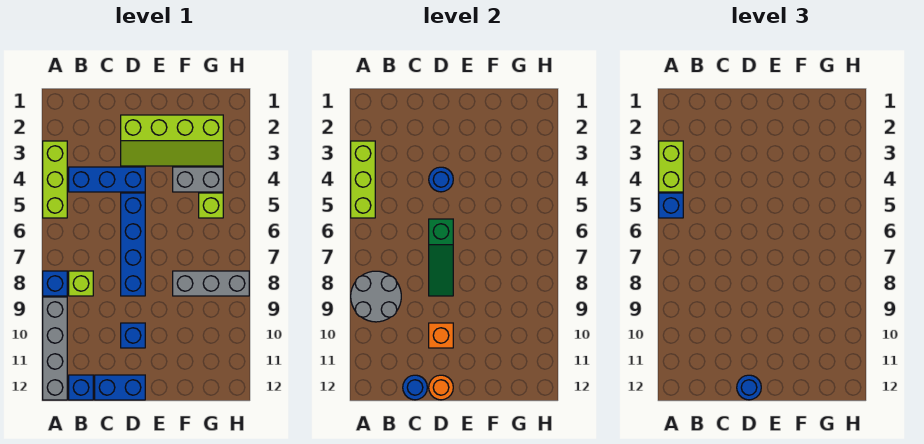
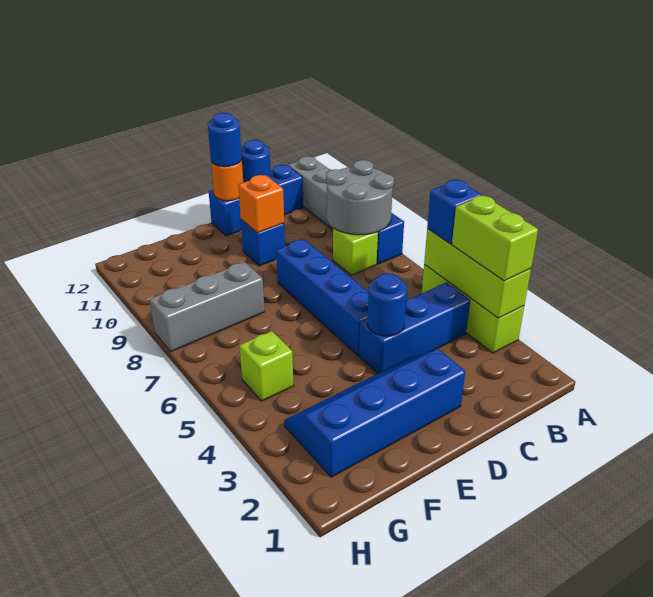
lime slope D2:G3 level 1 top 2 -> blue slope D2:G3 level 1 top 2
green slope D6:D8 level 2 top 6 -> none
grey brick F4:G4 level 1 -> none

